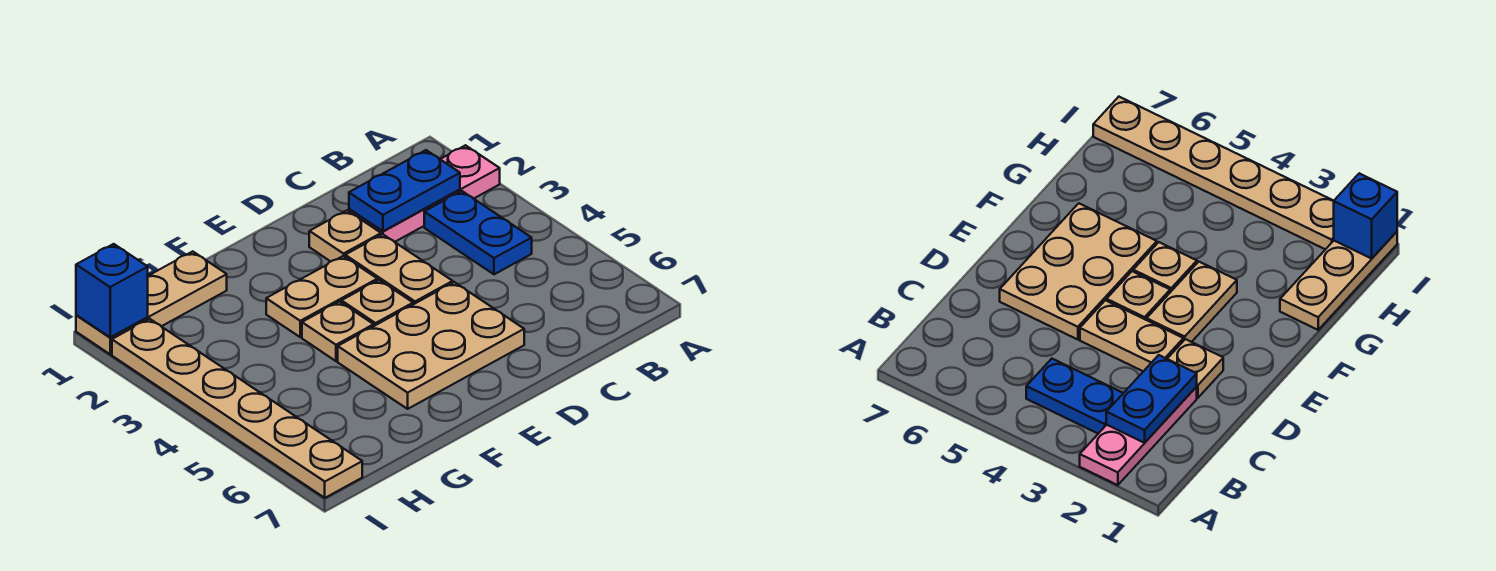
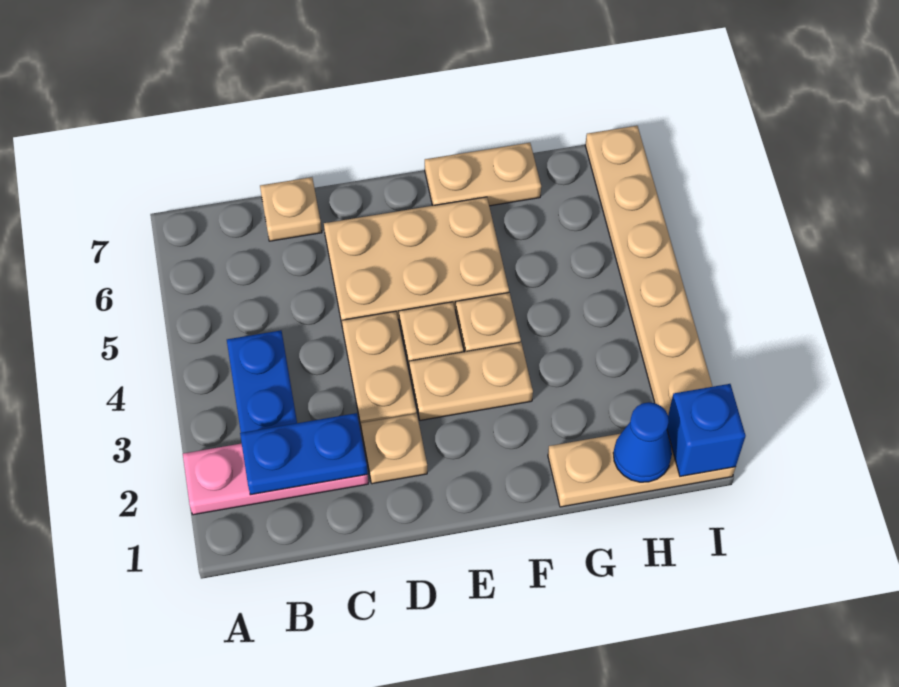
none -> tan plate C7 level 1
none -> tan plate F7:G7 level 1
none -> blue cone H1 level 2

